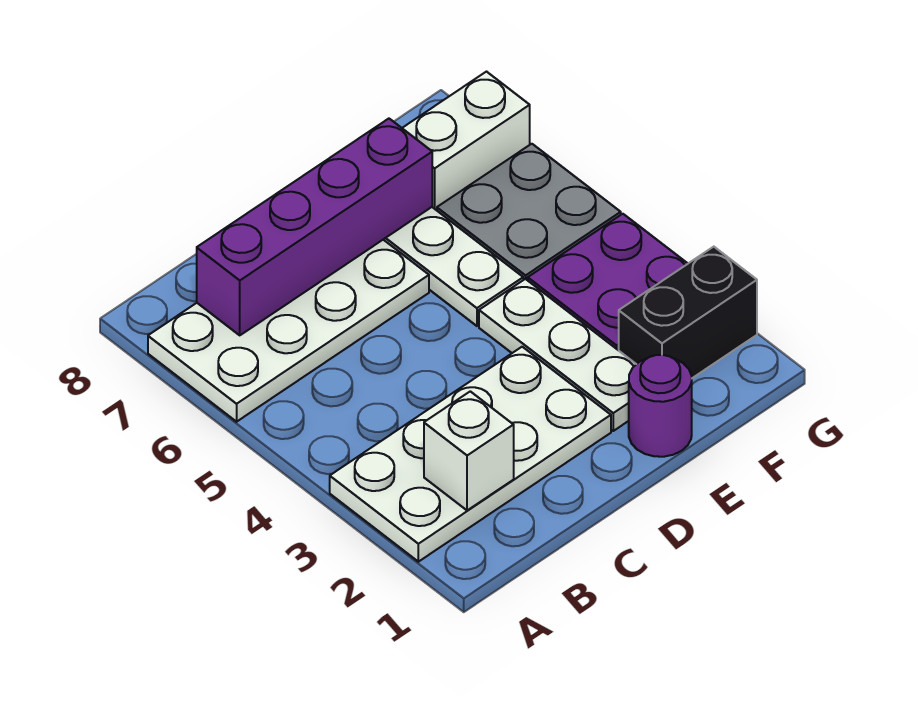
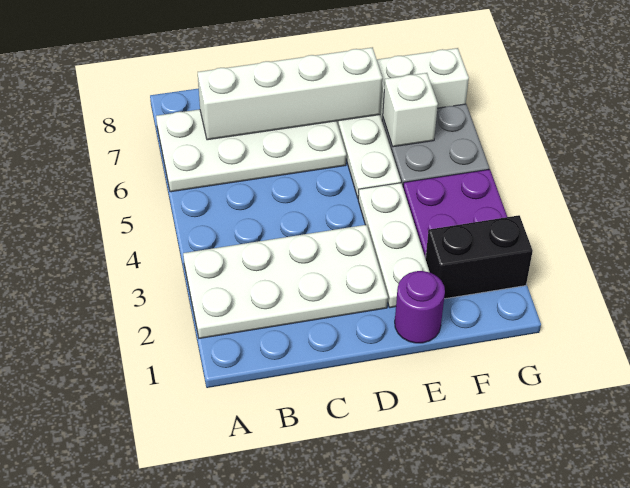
white brick B2 level 2 -> white brick F6 level 2
purple brick B7:E7 level 2 -> white brick B7:E7 level 2

